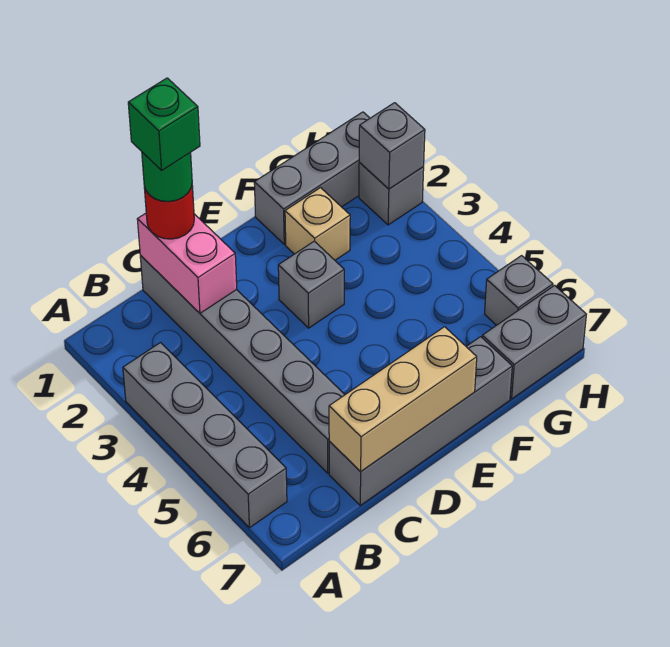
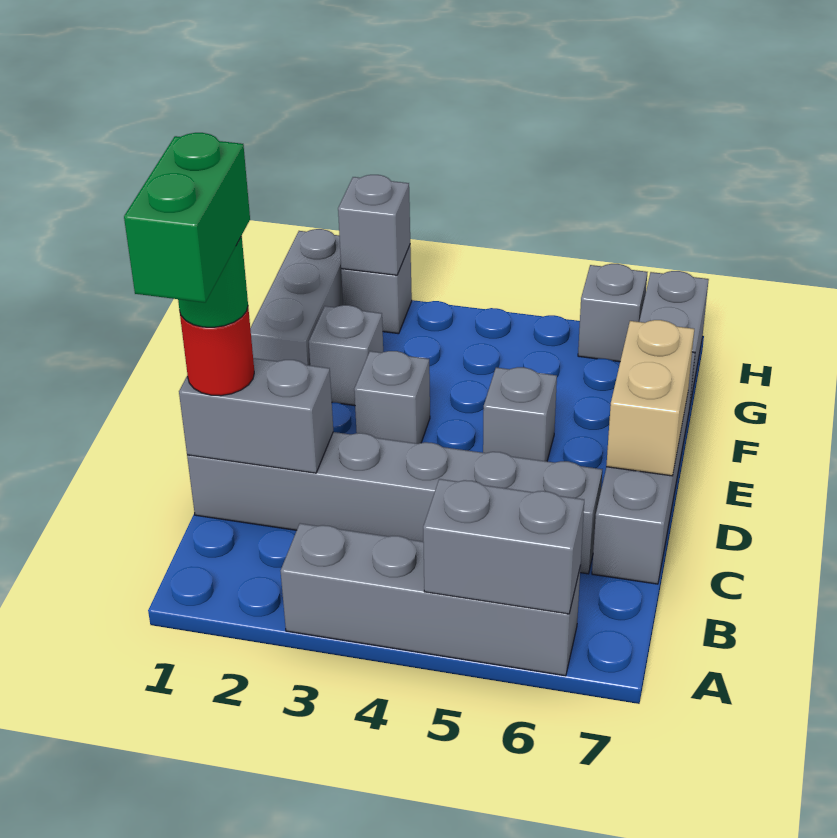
none -> grey brick A5:A6 level 2
pink brick C1:C2 level 2 -> grey brick C1:C2 level 2
green brick C1 level 5 -> green brick B1:C1 level 5
tan brick C7:E7 level 2 -> tan brick D7:E7 level 2
none -> grey brick E5 level 1
tan brick F2 level 1 -> grey brick F2 level 1

